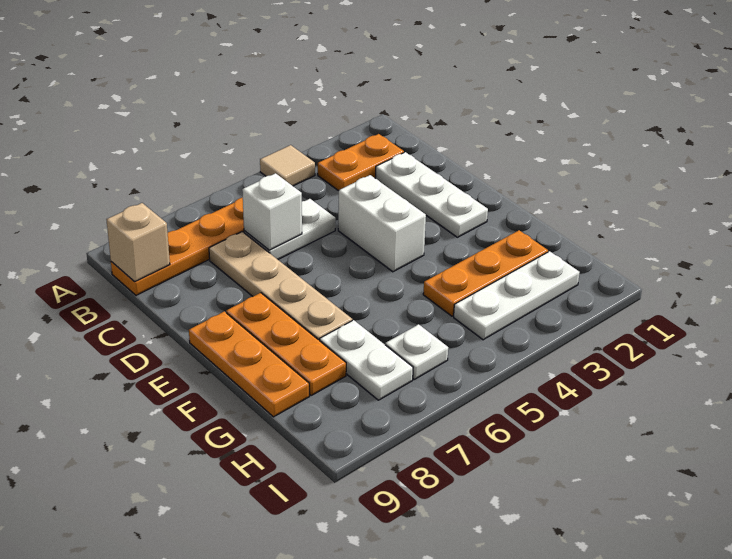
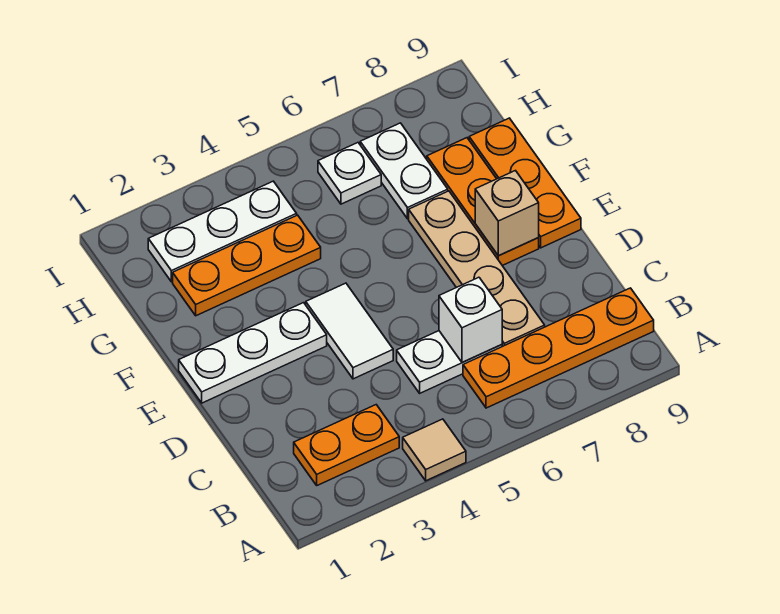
tan brick B9 level 2 -> tan brick E8 level 2
white plate C2:E2 level 1 -> white plate E1:E3 level 1
white brick D4:E4 level 1 -> white tile D4:E4 level 1

